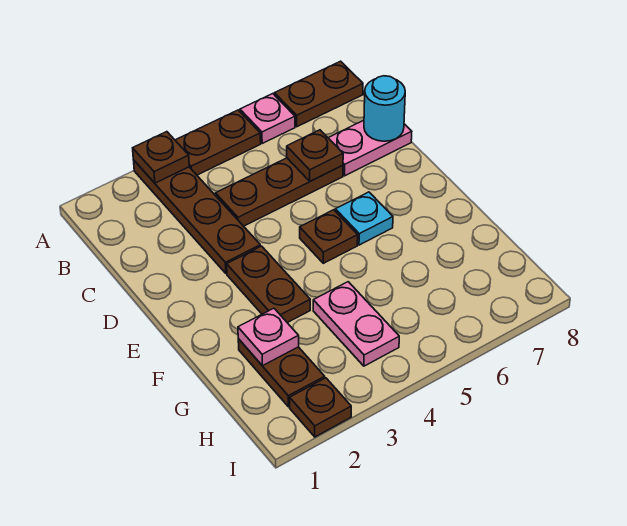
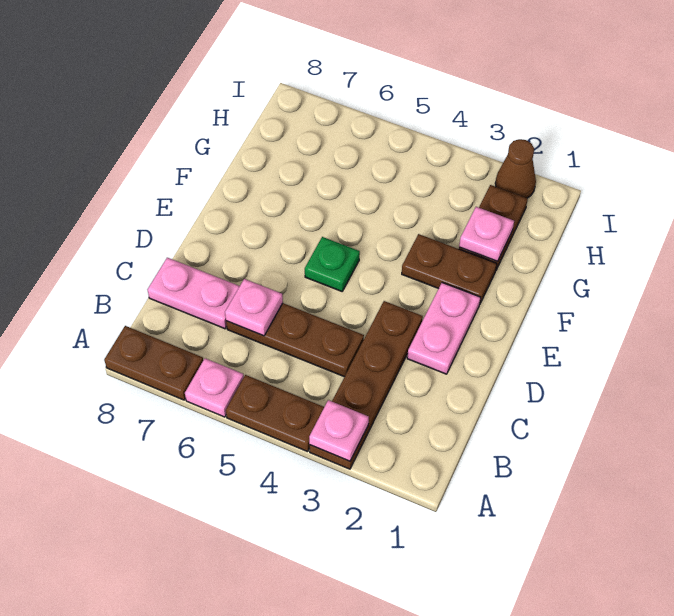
brown plate A3 level 2 -> pink plate A3 level 2
brown plate C6 level 2 -> pink plate C6 level 2
cyan round brick C8 level 2 -> none
brown plate E3:F3 level 1 -> brown plate F2:F3 level 1
brown plate E5 level 1 -> green plate E5 level 1
cyan plate E6 level 1 -> none
pink plate G4:H4 level 1 -> pink plate D2:E2 level 1
brown plate I2 level 1 -> brown cone I2 level 1

